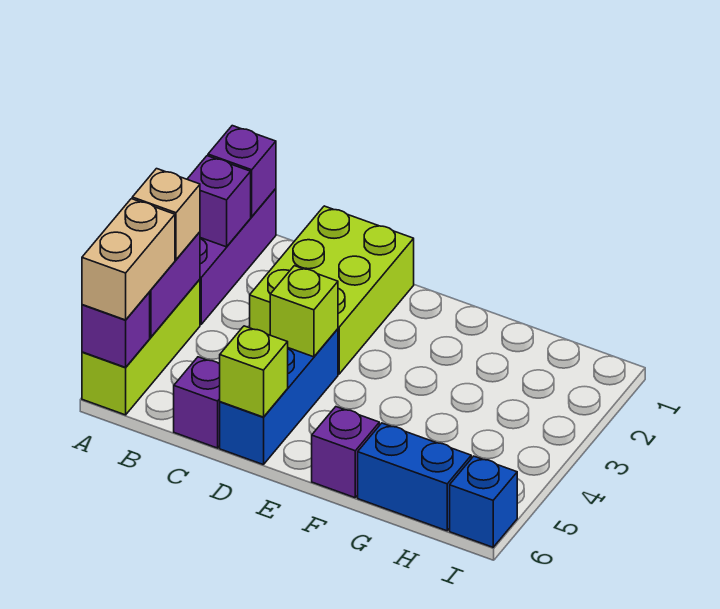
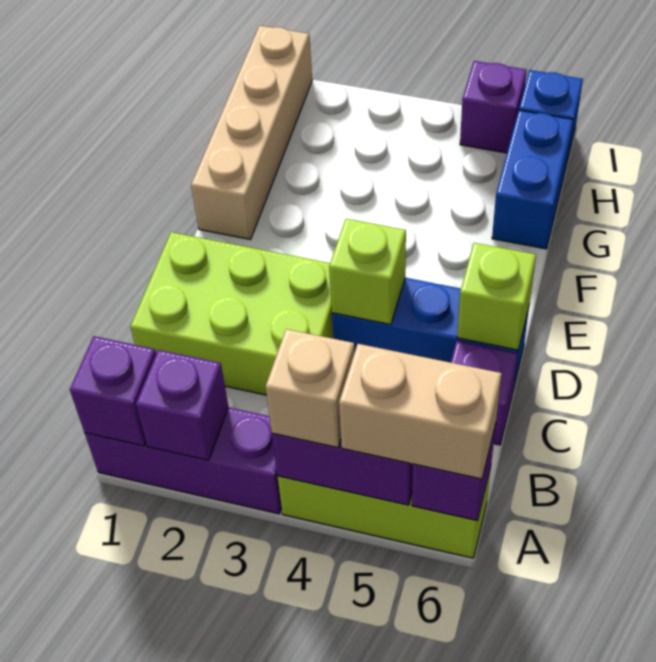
none -> tan brick F1:I1 level 1
purple brick F6 level 1 -> purple brick I5 level 1

